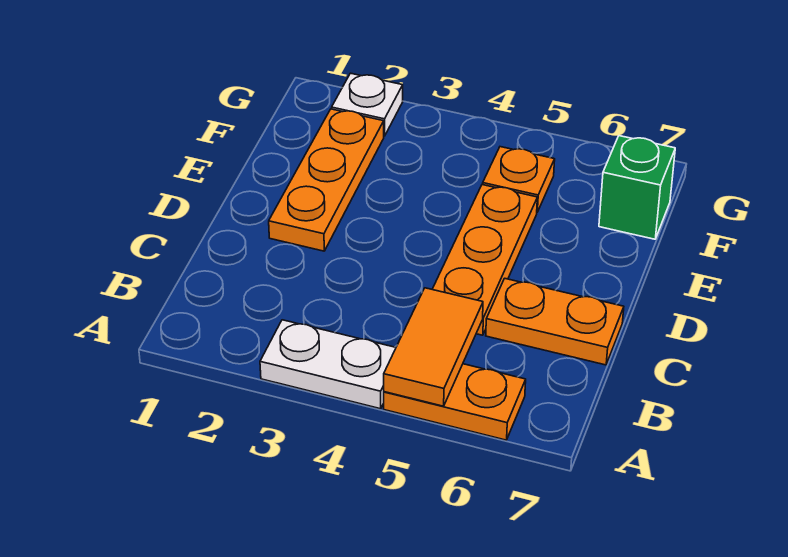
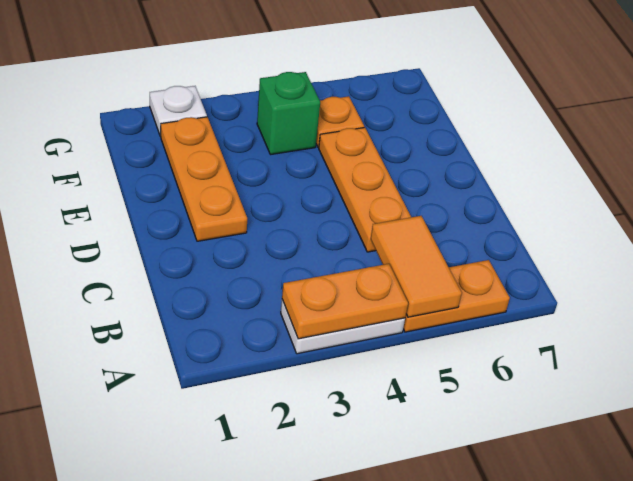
orange plate C6:C7 level 1 -> orange plate A3:A4 level 2
green brick F7 level 1 -> green brick F4 level 1

